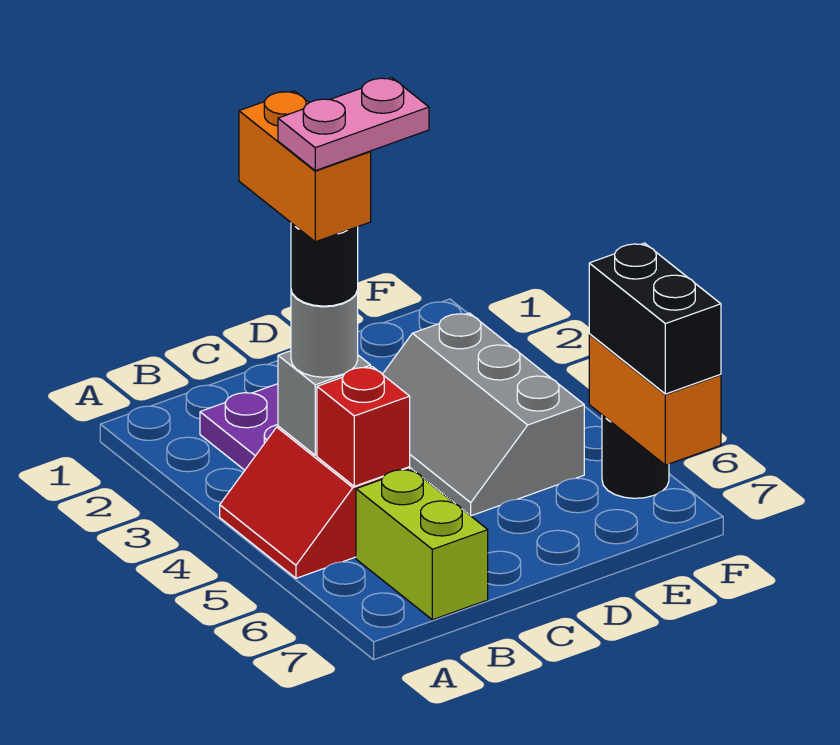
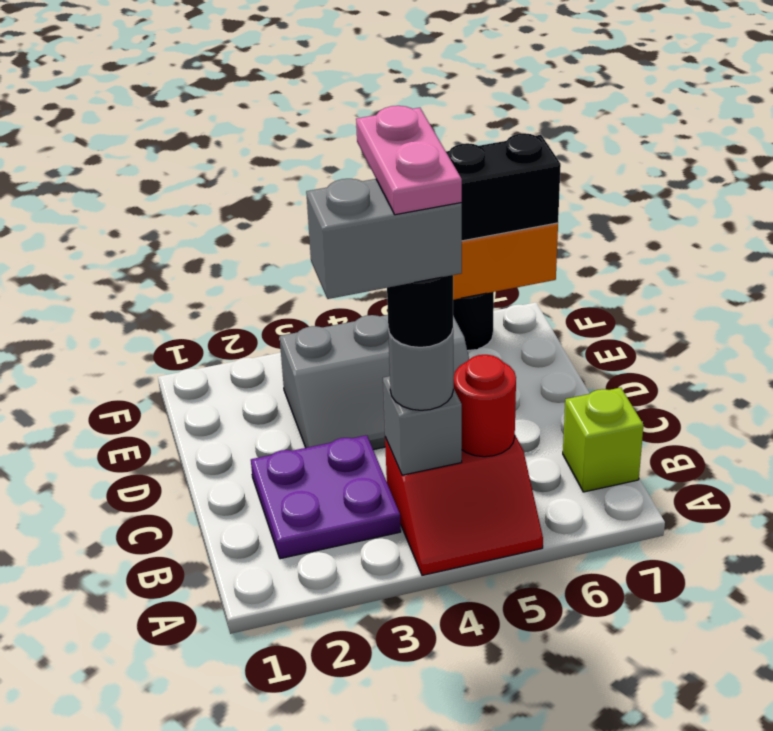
orange brick B3:B4 level 5 -> grey brick B3:B4 level 5
red brick B5 level 2 -> red round brick B5 level 2
lime brick B6:B7 level 1 -> lime brick B7 level 1

